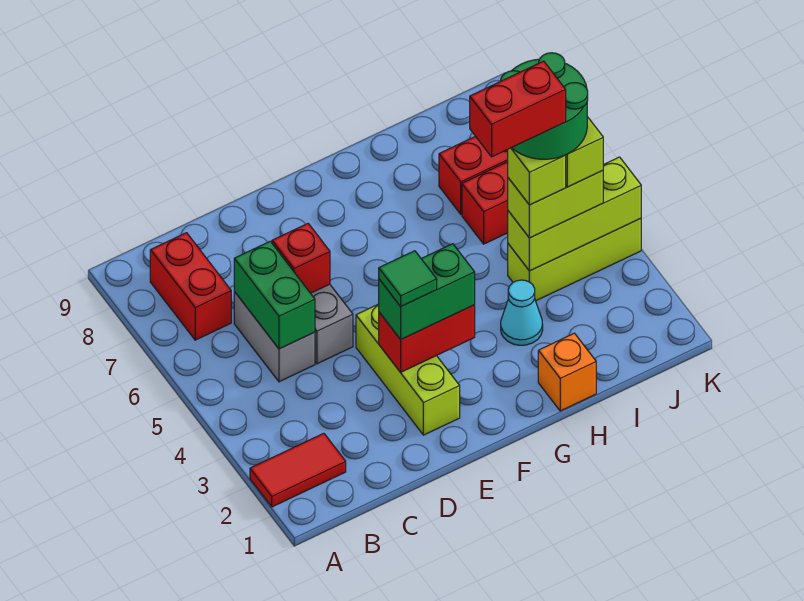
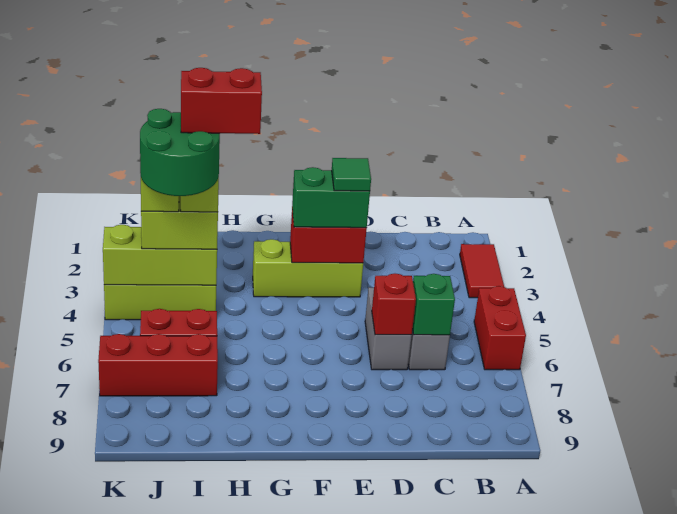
red tile A2:B2 level 1 -> red tile A2:A3 level 1
red brick B7:B8 level 1 -> red brick A5:A6 level 1
green brick C5:C6 level 2 -> green brick C6 level 2
lime brick E2:E4 level 1 -> lime brick E3:G3 level 1
orange brick H1 level 1 -> none
cyan cone H3 level 1 -> none

